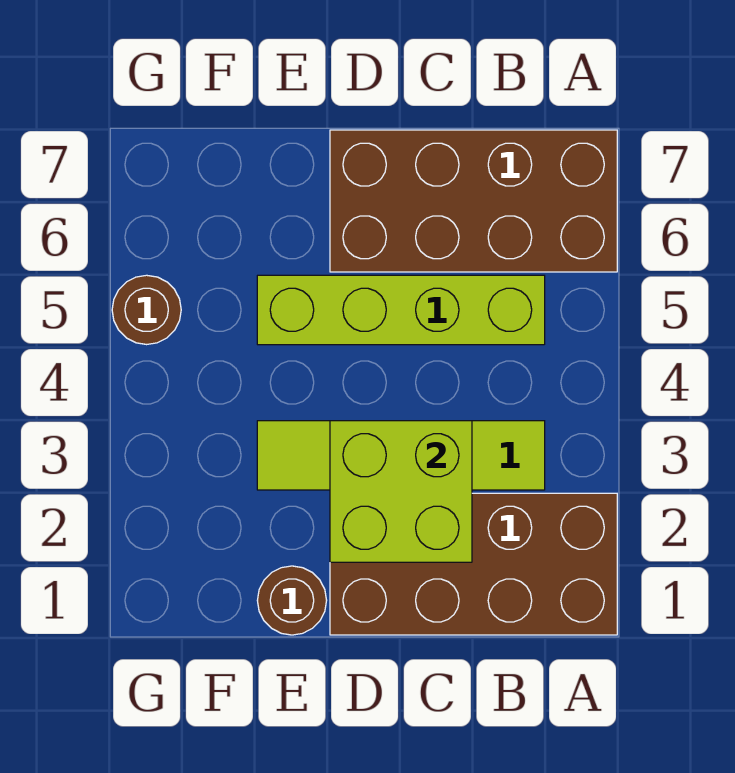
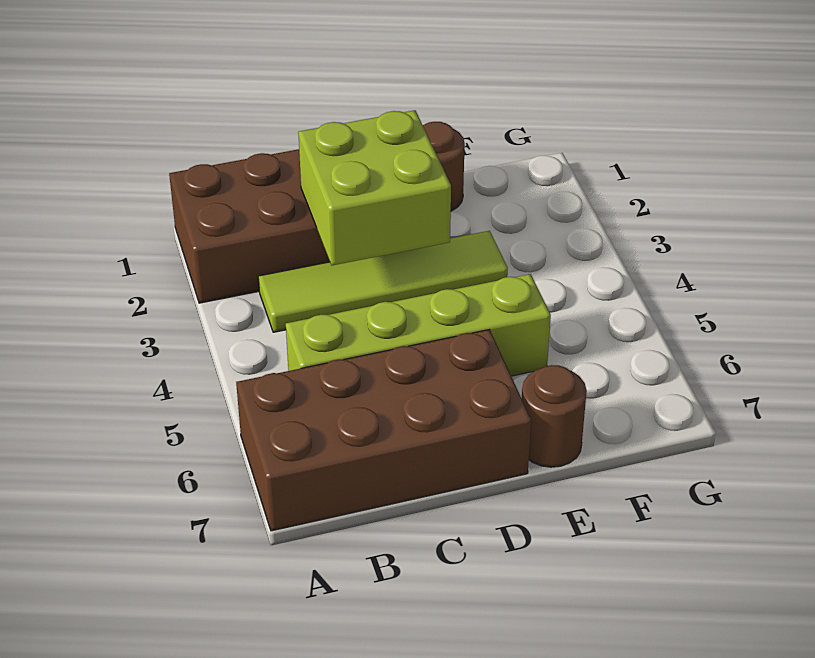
brown round brick G5 level 1 -> brown round brick E7 level 1

